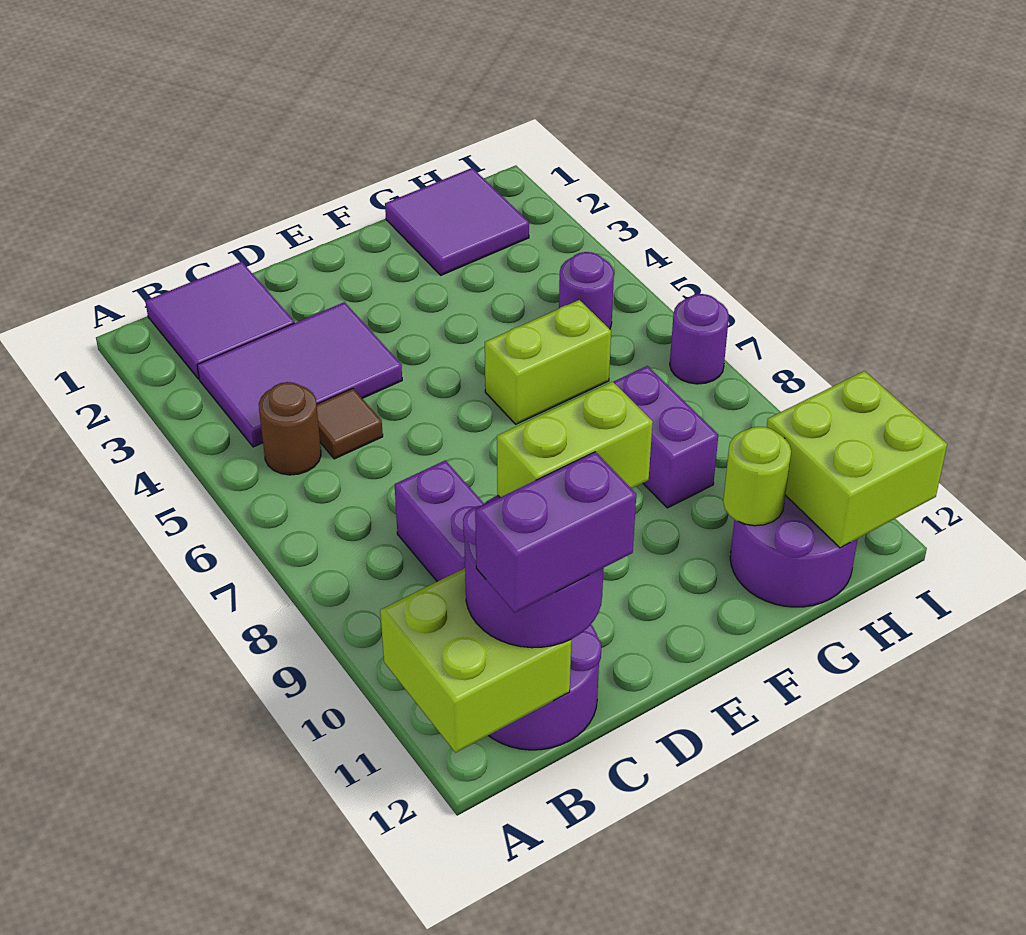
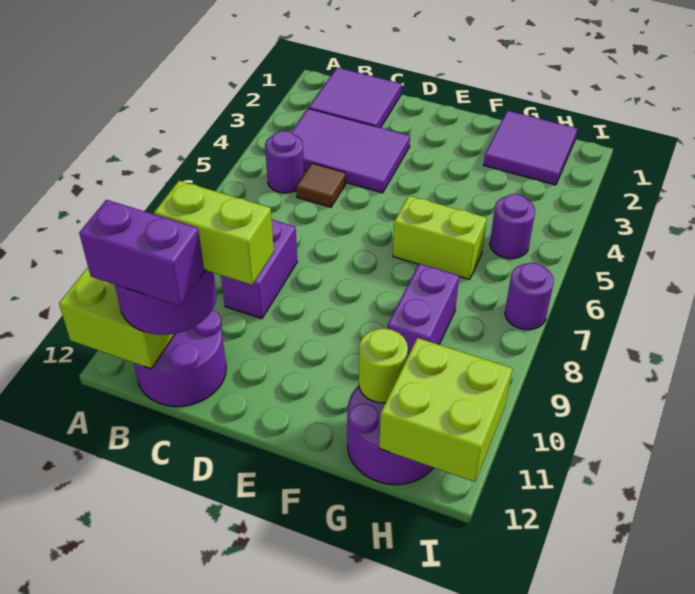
brown round brick B5 level 1 -> purple round brick B5 level 1

